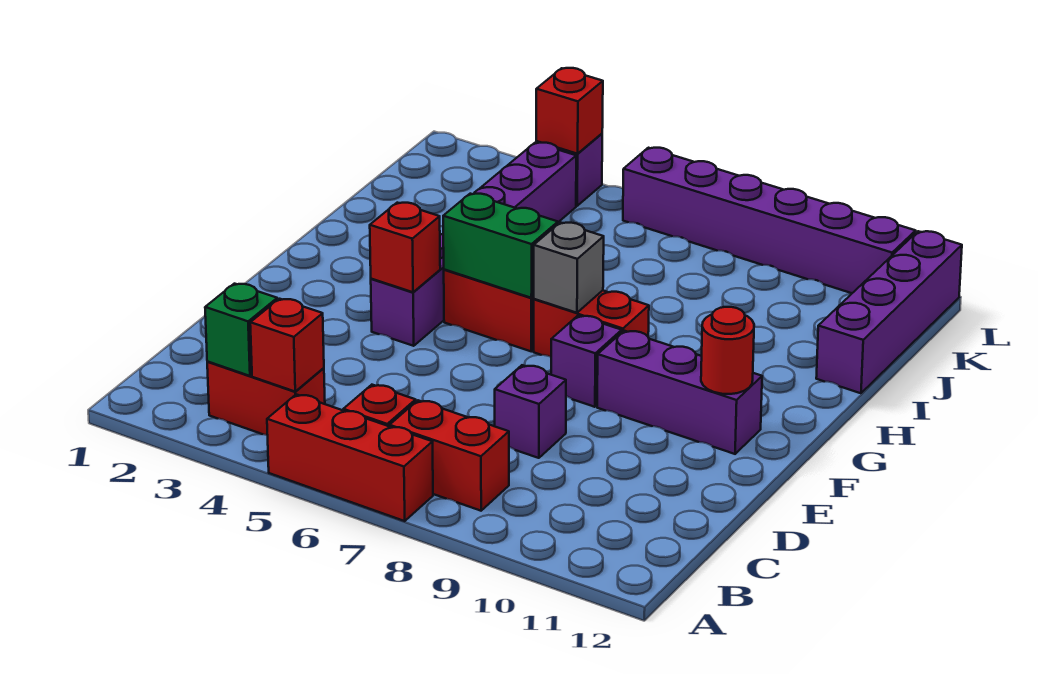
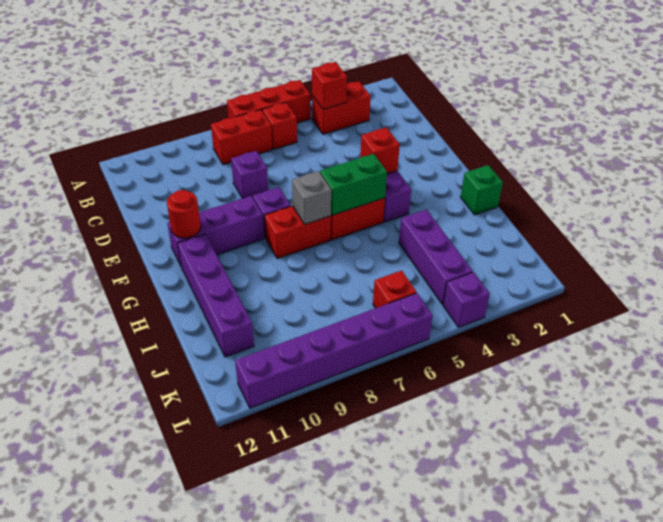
green brick B3 level 2 -> green brick H1 level 1
purple brick I12:L12 level 1 -> purple brick G11:J11 level 1
red brick L4 level 2 -> red brick K6 level 1

